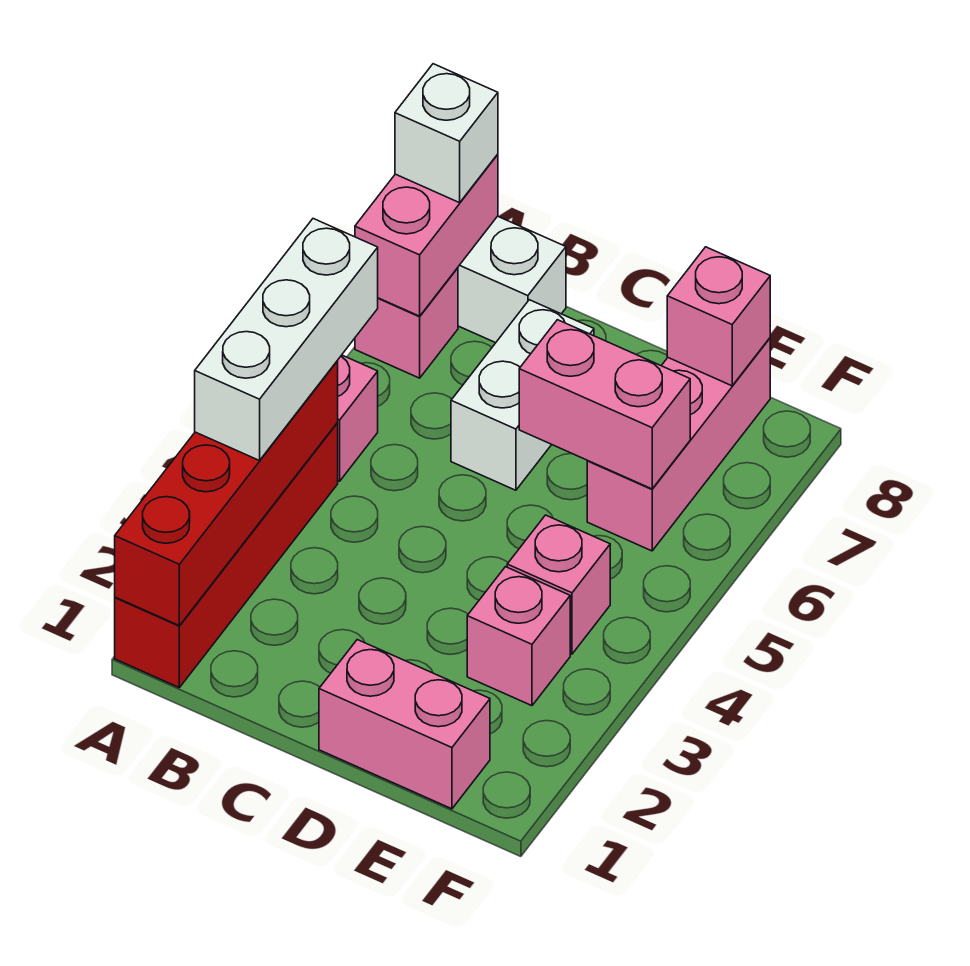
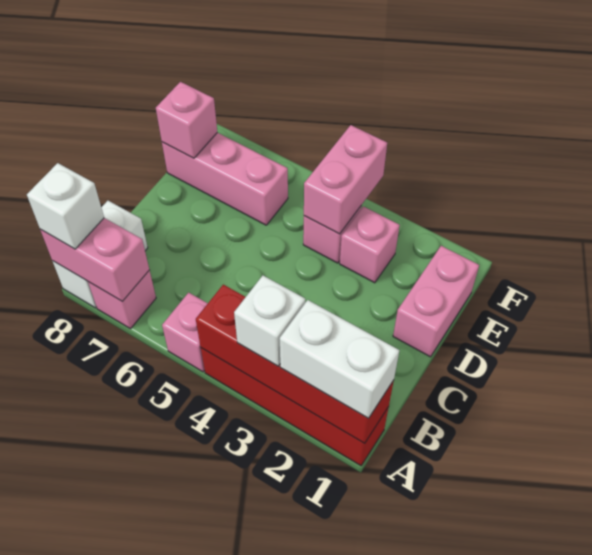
white brick A3:A5 level 3 -> white brick A3 level 3
white brick C6:C7 level 1 -> white brick A1:A2 level 3
pink brick D6:E6 level 2 -> pink brick E4:F4 level 2

